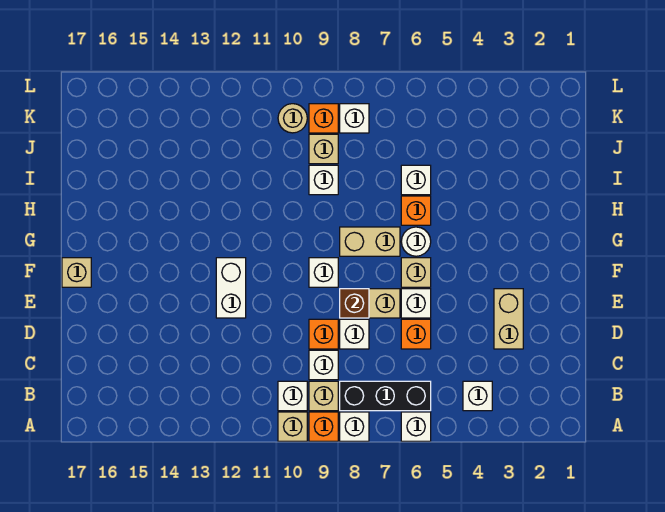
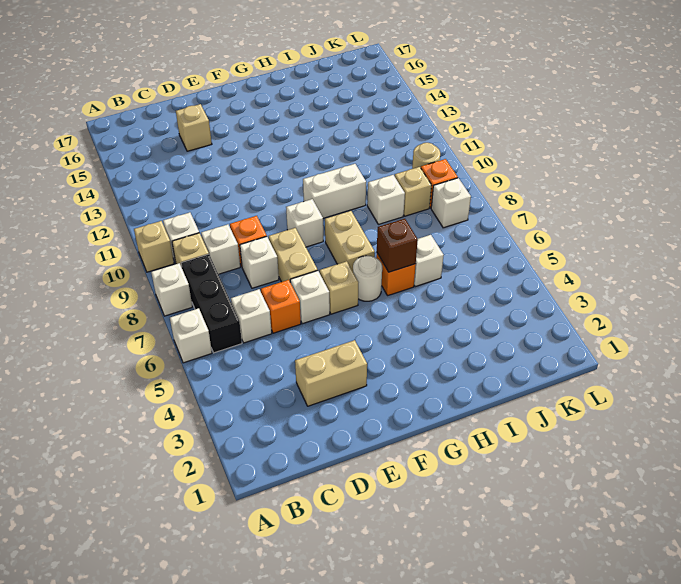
orange brick A9 level 1 -> none
white brick B4 level 1 -> white brick C6 level 1
brown brick E8 level 2 -> brown brick H6 level 2
white brick E12:F12 level 1 -> white brick G10:H10 level 1
tan brick F17 level 1 -> tan brick D15 level 1

